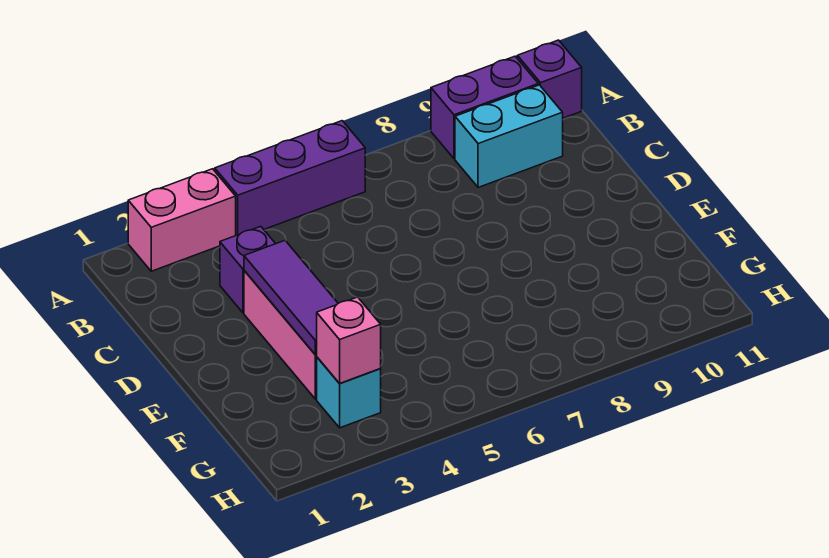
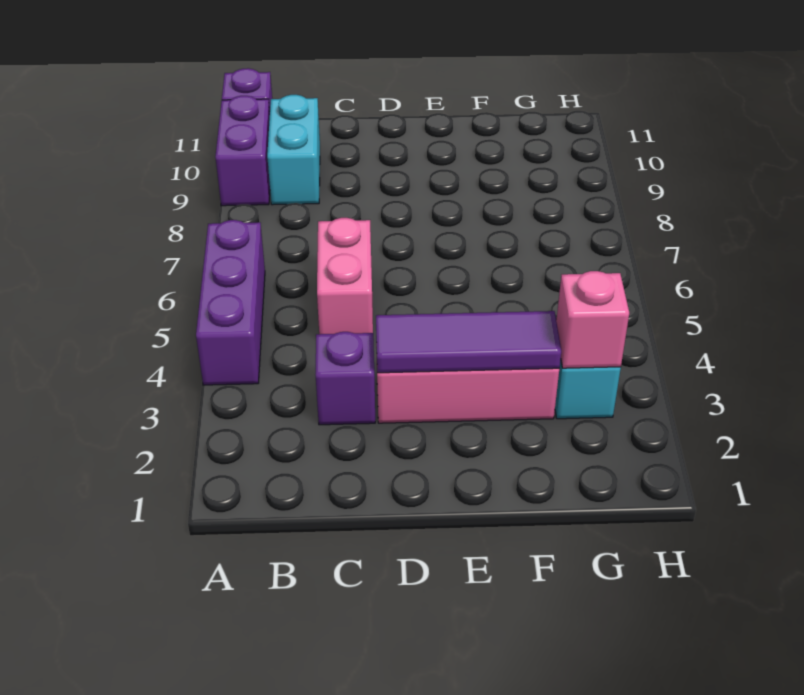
pink brick A2:A3 level 1 -> pink brick C5:C6 level 1

